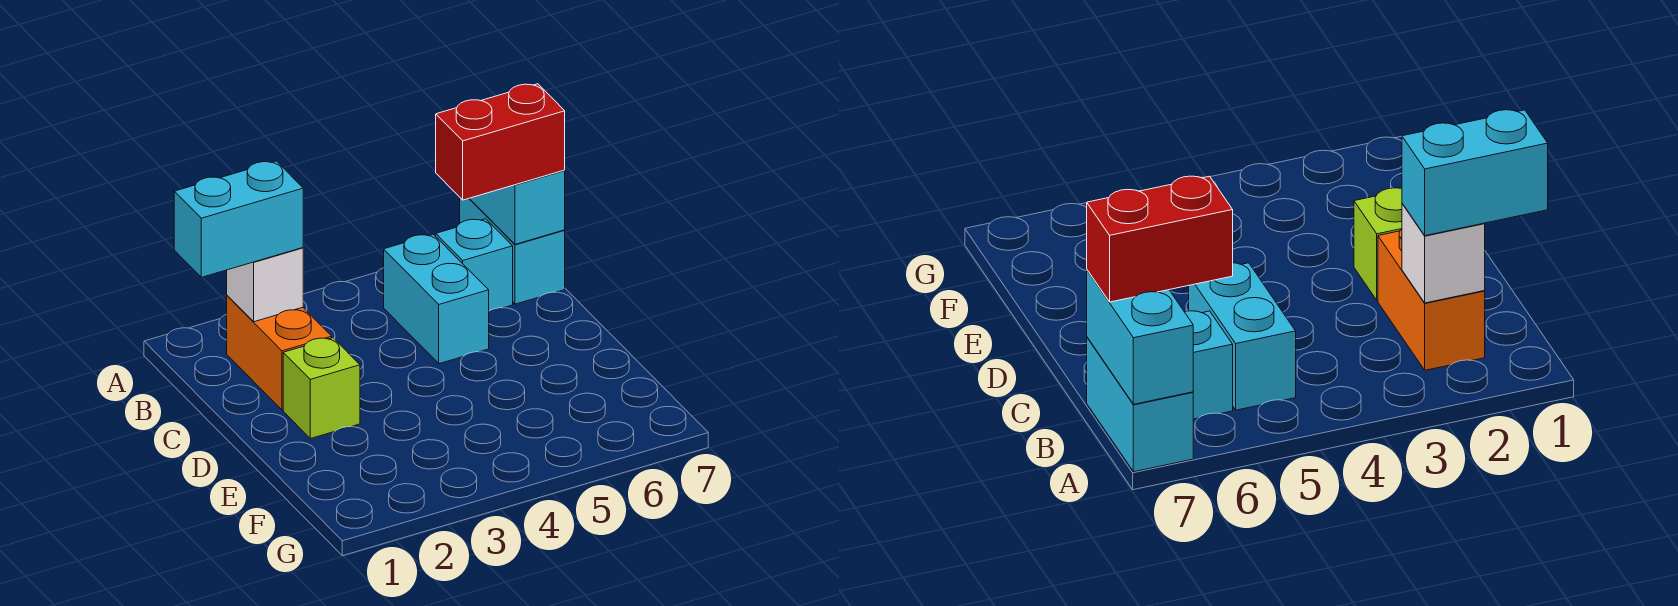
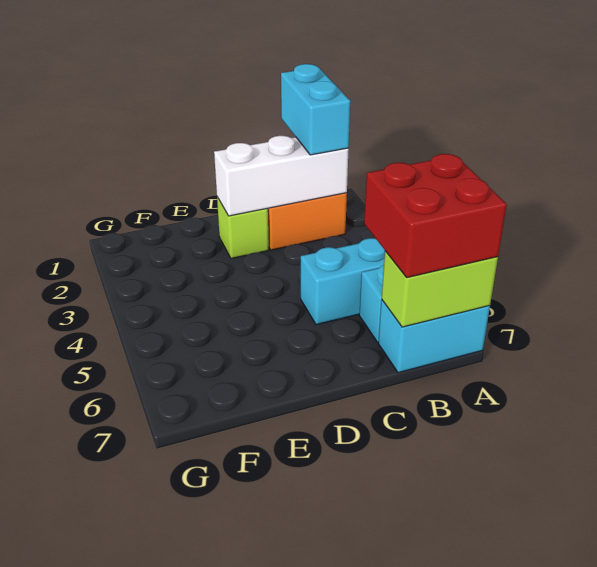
cyan brick A7:B7 level 2 -> lime brick A7:B7 level 2
white brick B2 level 2 -> white brick B2:D2 level 2
red brick B6:B7 level 3 -> red brick A6:B7 level 3

